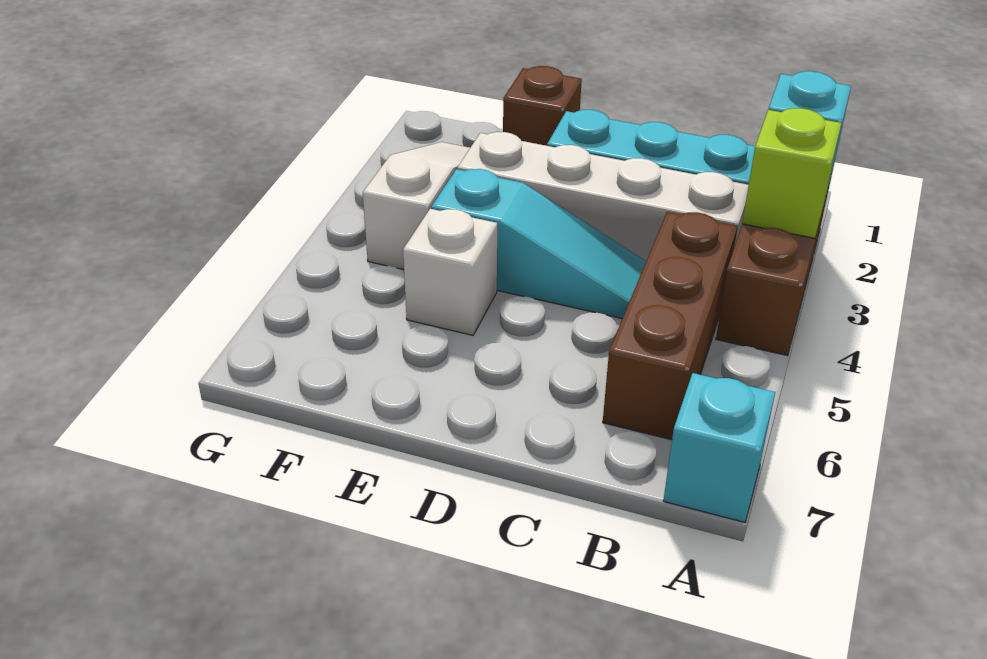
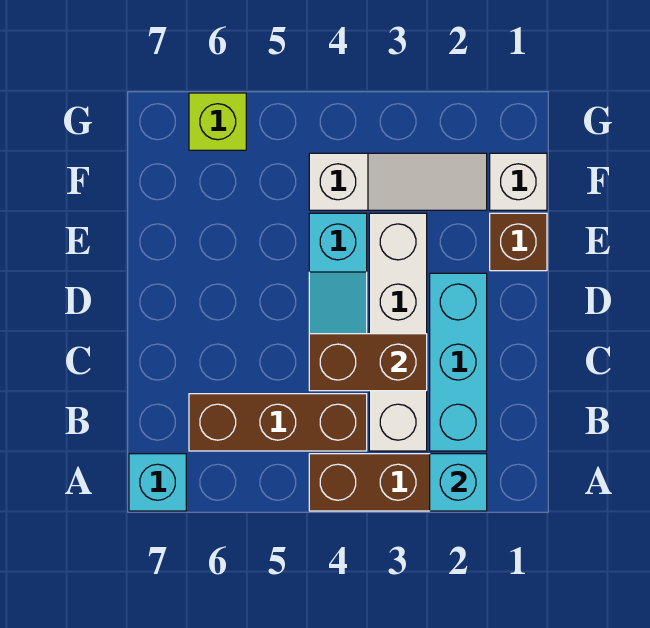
lime brick A3 level 2 -> lime brick G6 level 1
none -> brown brick C3:C4 level 2
white brick E5 level 1 -> white brick F1 level 1

